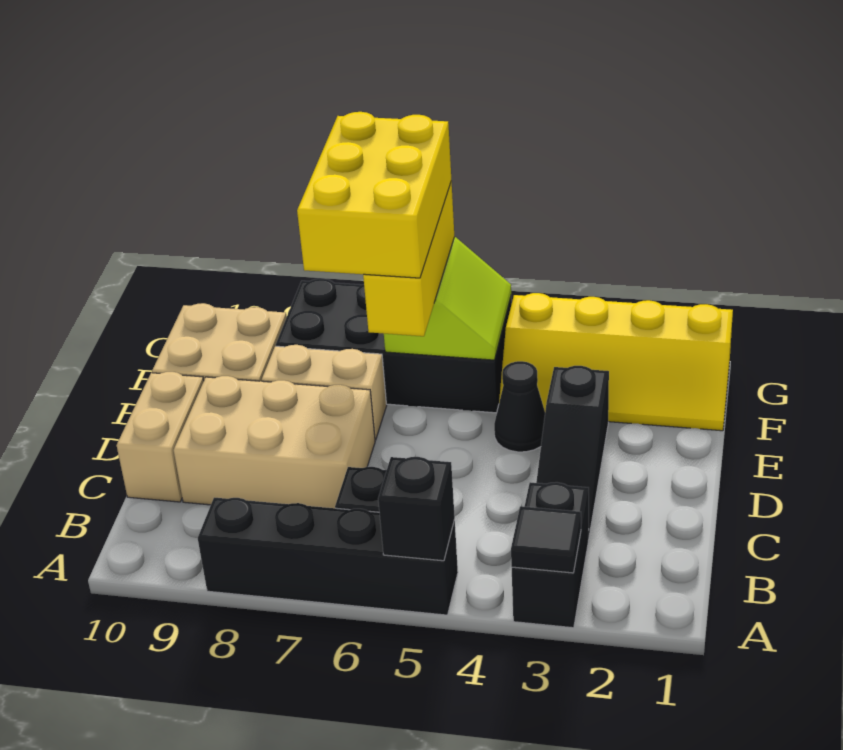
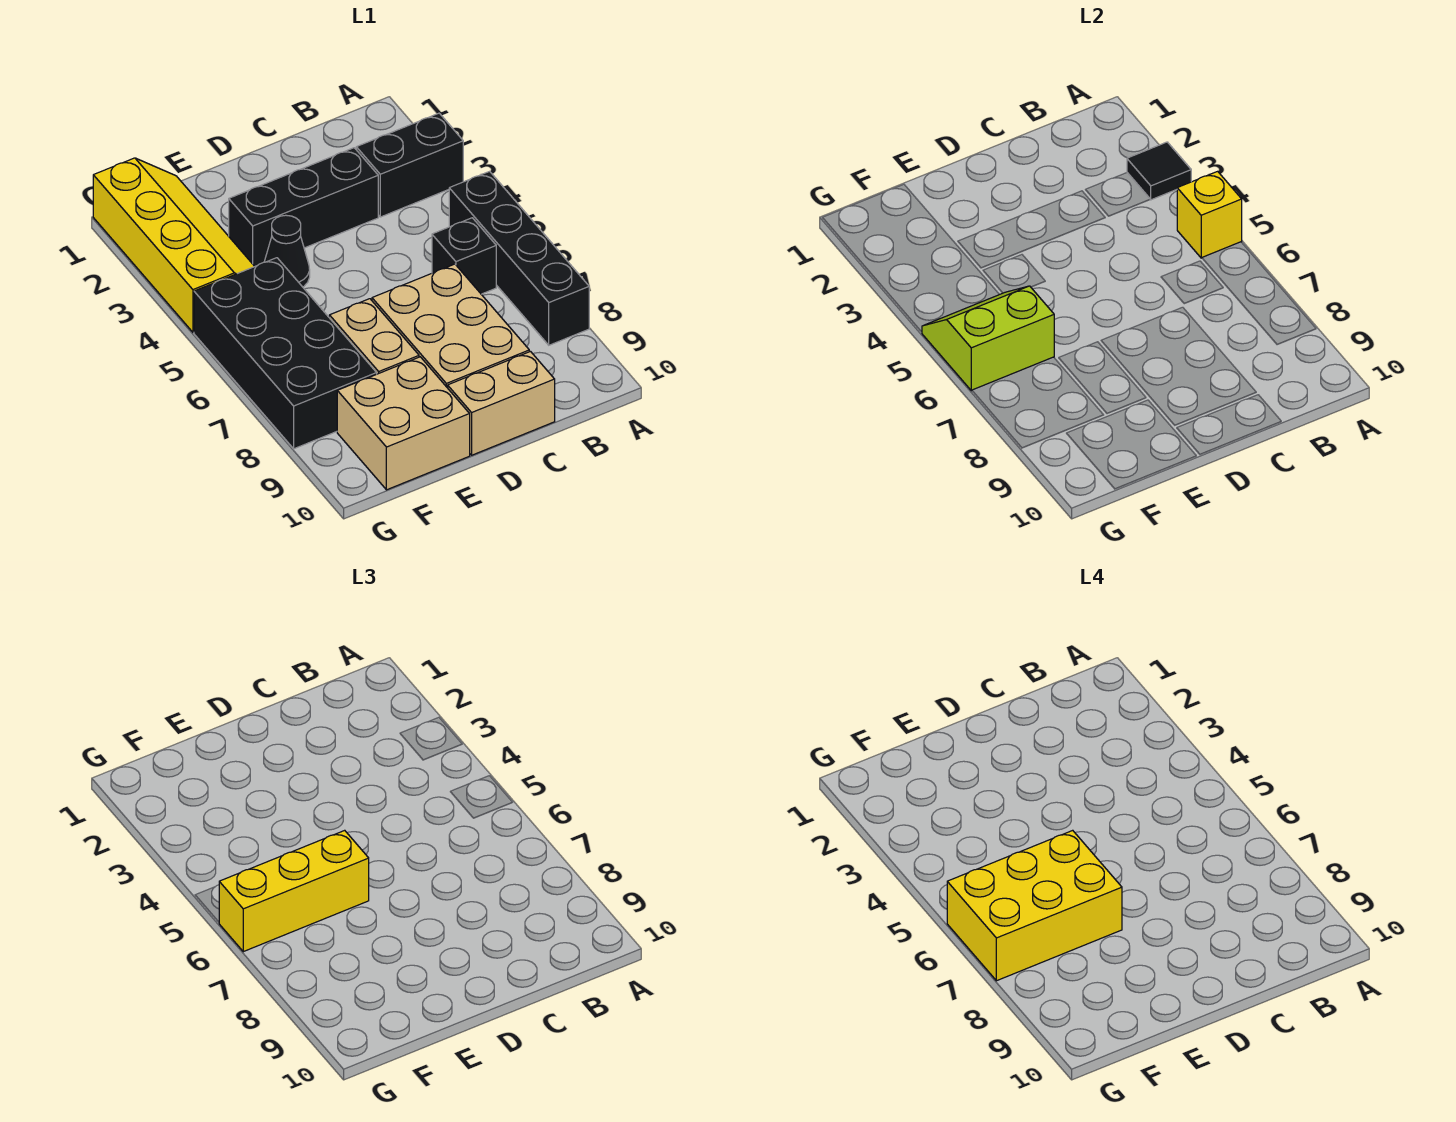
black brick A5 level 2 -> yellow brick A5 level 2
black slope C3:E3 level 1 top E -> black brick C3:E3 level 1

